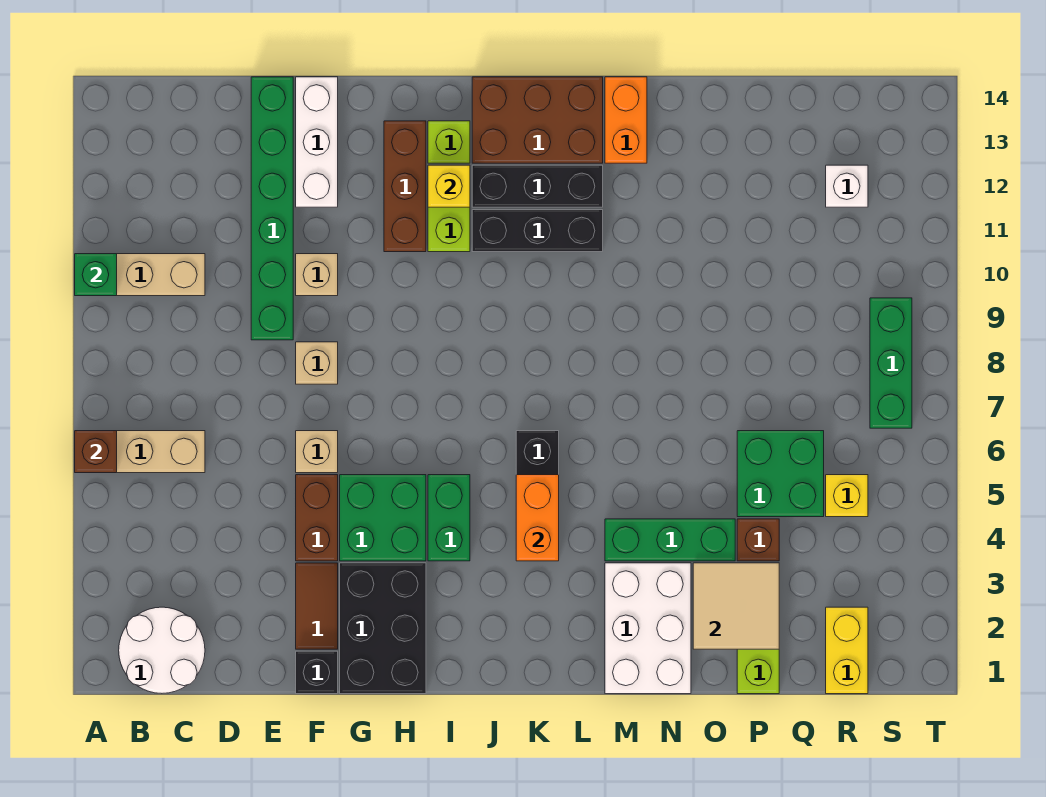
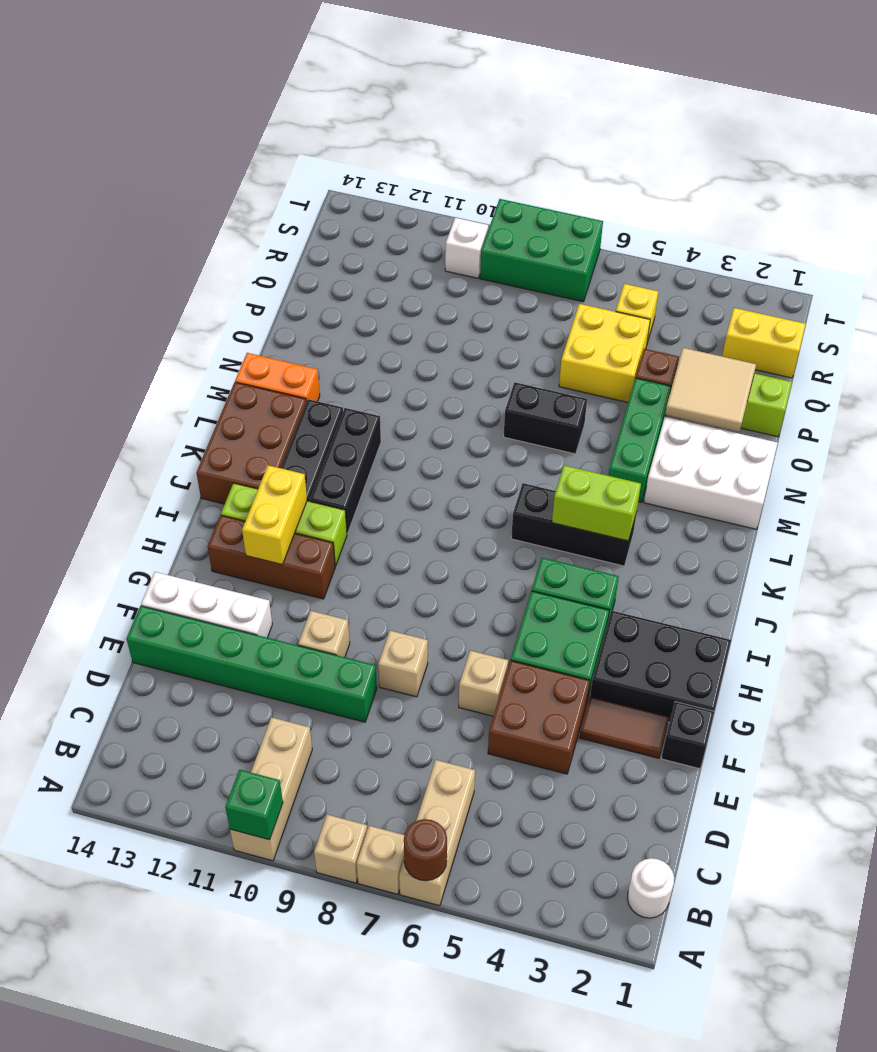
brown brick A6 level 2 -> brown round brick A6 level 2
none -> tan brick A7 level 1
none -> tan brick A8 level 1
white round brick B1:C2 level 1 -> white round brick B1 level 1
brown brick F4:F5 level 1 -> brown brick E4:F5 level 1
yellow brick I12 level 2 -> yellow brick H12:I12 level 2
orange brick K4:K5 level 2 -> lime brick K4:K5 level 2
none -> black brick N6:N7 level 1
green brick P5:Q6 level 1 -> yellow brick P5:Q6 level 1
white brick R12 level 1 -> white brick S10 level 1
green brick S7:S9 level 1 -> green brick S7:T9 level 1

